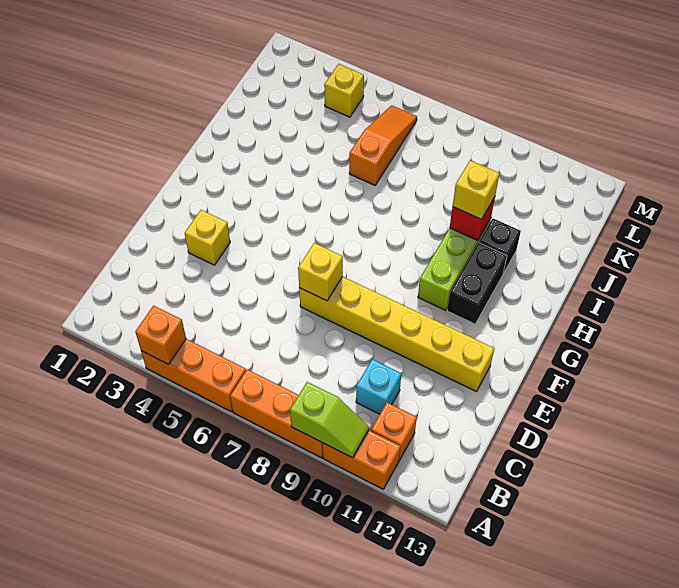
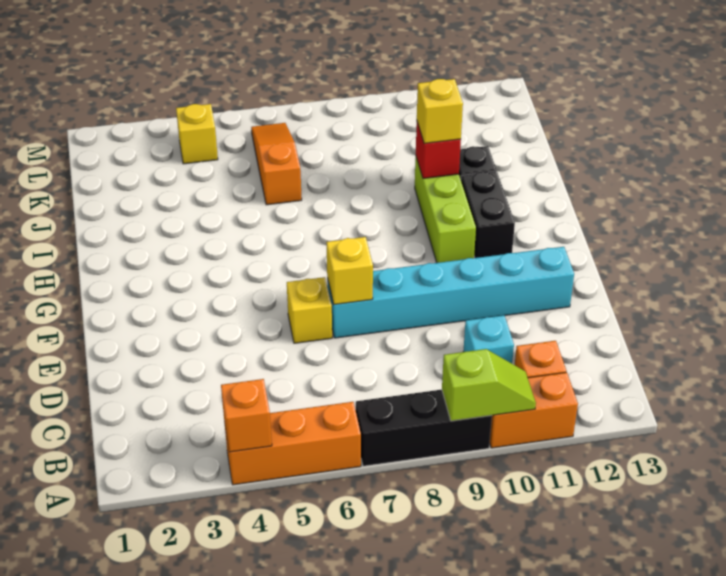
orange brick A7:A9 level 1 -> black brick A7:A9 level 1
yellow brick E3 level 1 -> yellow brick E6 level 1
yellow brick E7:E12 level 1 -> cyan brick E7:E12 level 1

